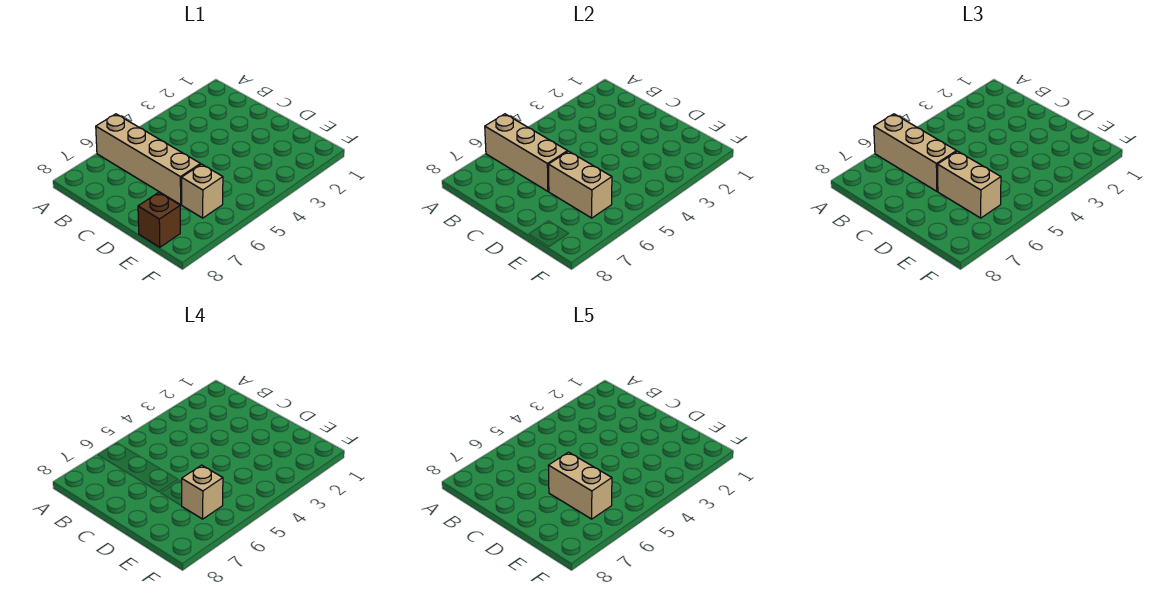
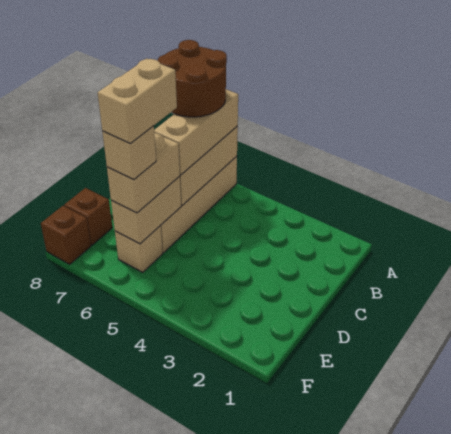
none -> brown round brick A6:B7 level 4
none -> brown brick F8 level 1

